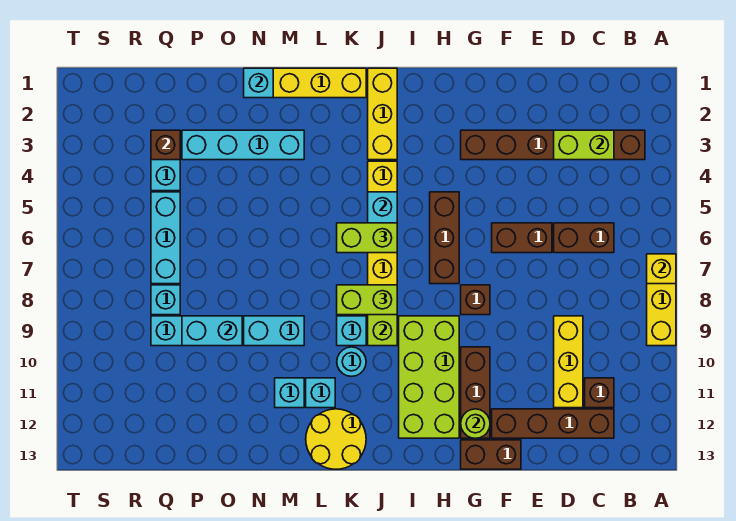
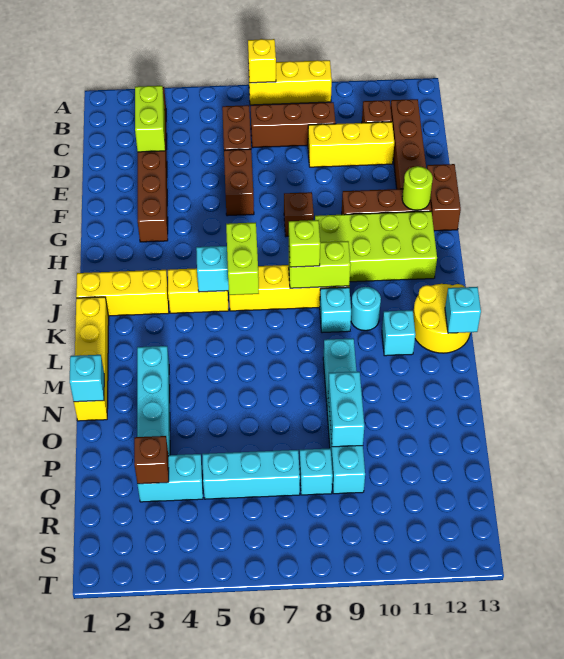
brown brick H5:H7 level 1 -> brown brick C7:C9 level 1
lime brick J8:K8 level 3 -> lime brick J8 level 3
cyan brick M11 level 1 -> cyan brick L13 level 2

